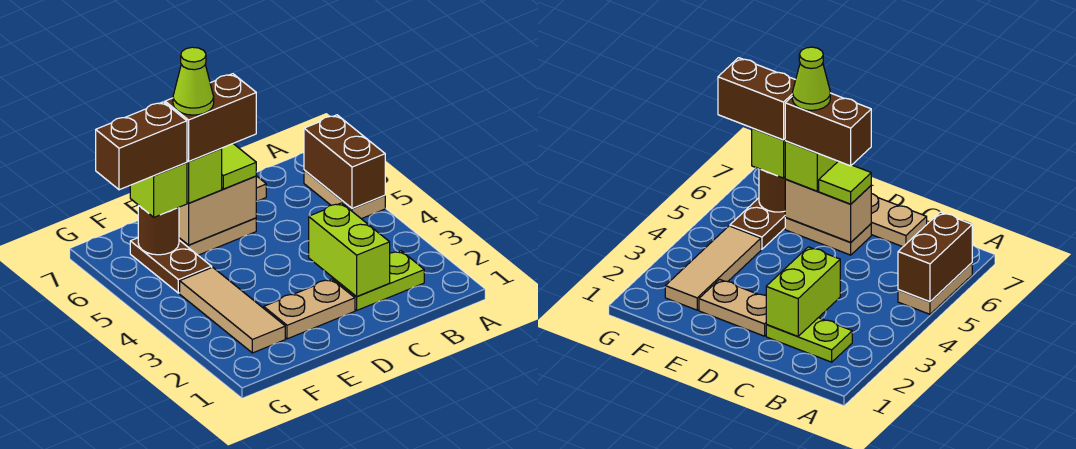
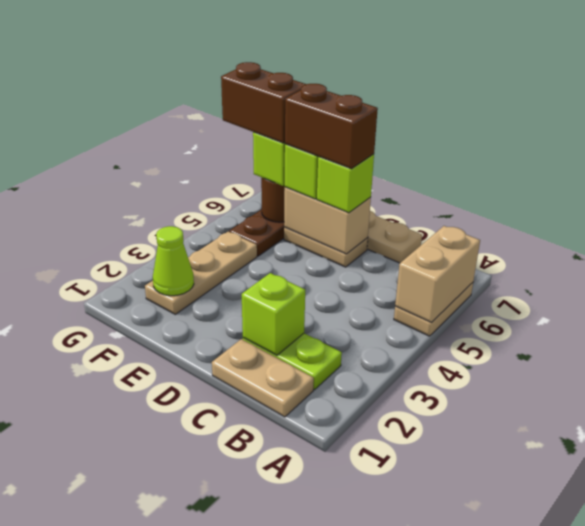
brown brick A5:A6 level 2 -> tan brick A5:A6 level 2
lime brick C2:C3 level 2 -> lime brick C2 level 2
tan plate D2:E2 level 1 -> tan plate B1:C1 level 1
lime tile D6 level 3 -> lime brick D6 level 3
lime cone E6 level 5 -> lime cone F2 level 2
tan tile F2:F4 level 1 -> tan plate F2:F4 level 1

